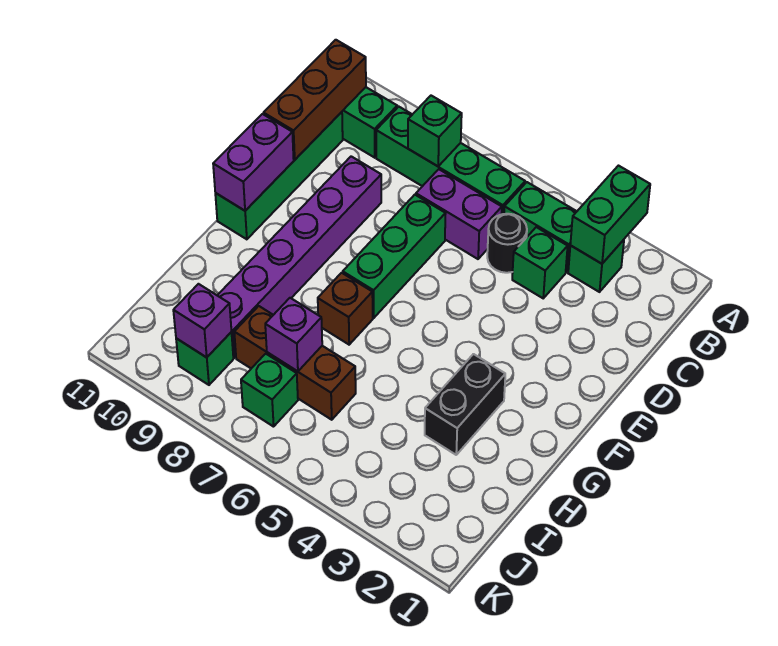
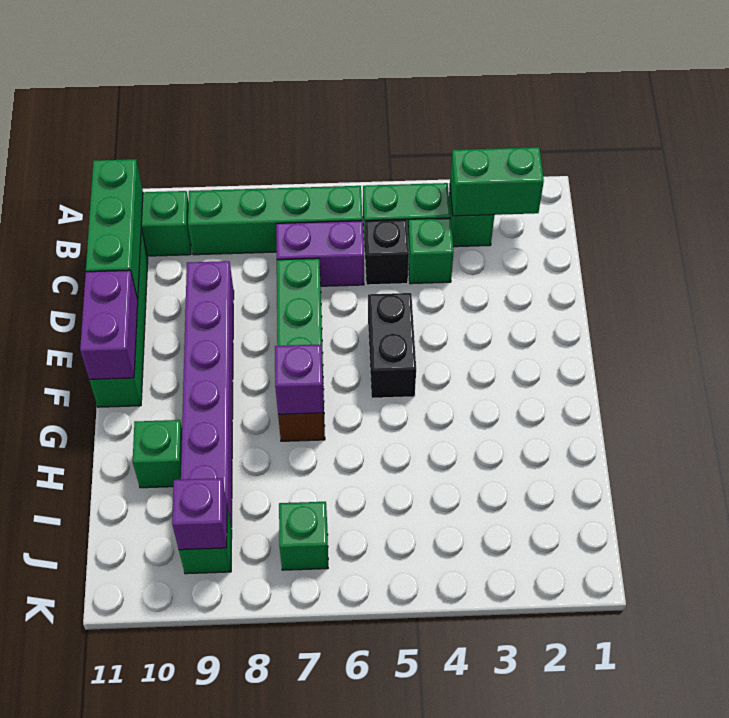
green brick A3:B3 level 2 -> green brick B2:B3 level 2
green brick B8 level 2 -> green brick H10 level 1
brown brick B11:D11 level 2 -> green brick B11:D11 level 2
black round brick C5 level 1 -> black brick C5 level 1
black brick G3:H3 level 1 -> black brick E5:F5 level 1
brown brick I6:I8 level 1 -> none
purple brick I7 level 2 -> purple brick G7 level 2

